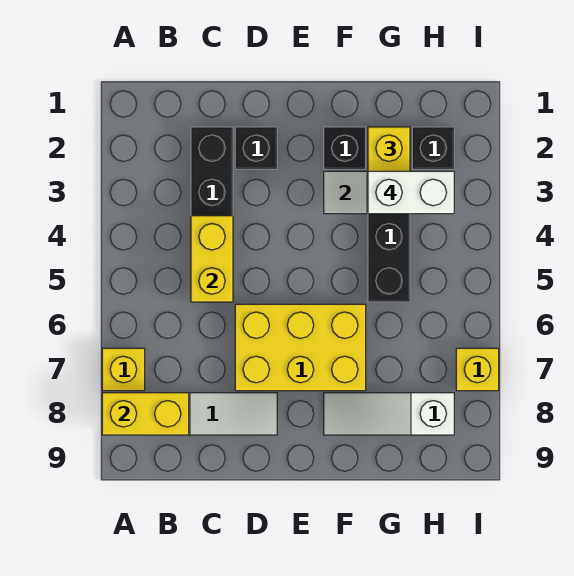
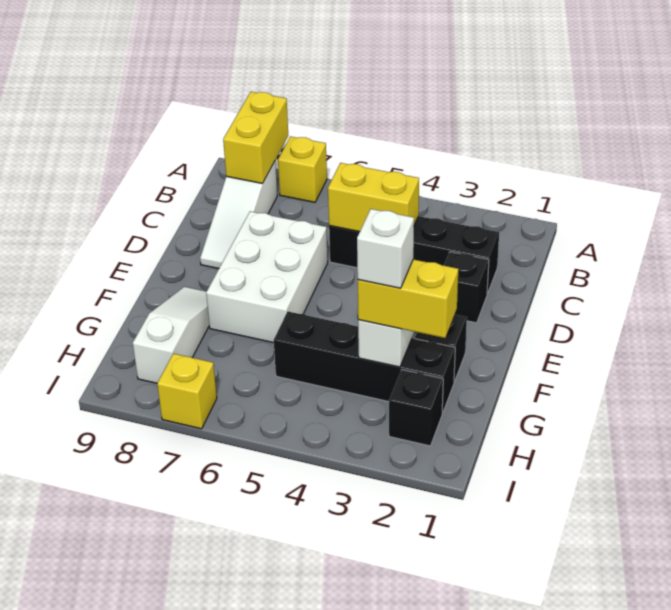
yellow brick D6:F7 level 1 -> white brick D6:F7 level 1
white brick G3:H3 level 4 -> white brick G3 level 4

